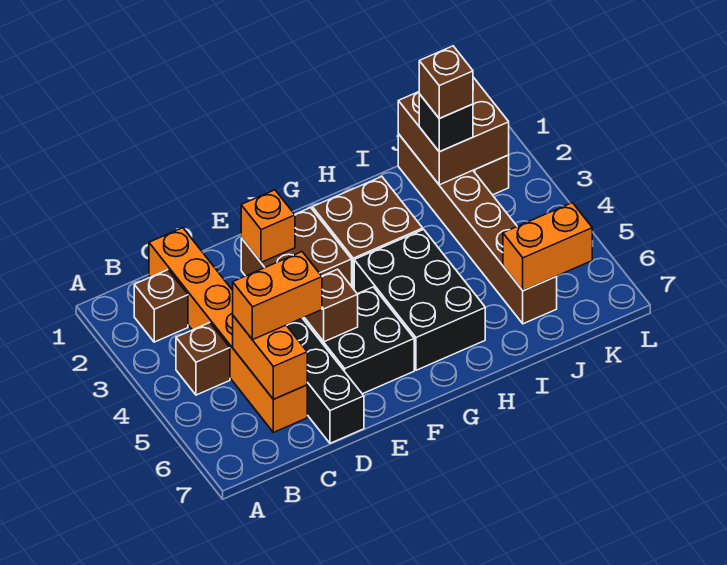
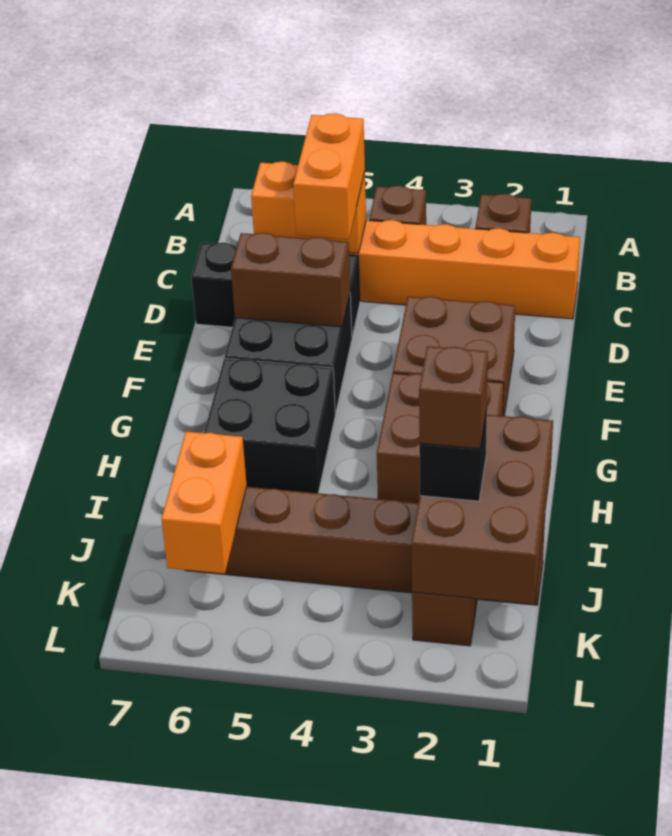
orange brick E2 level 2 -> none
brown brick E5 level 2 -> brown brick E5:E6 level 2
black brick G4:H6 level 1 -> black brick G5:H6 level 1
brown brick J1:K2 level 2 -> brown brick I1:K2 level 2

